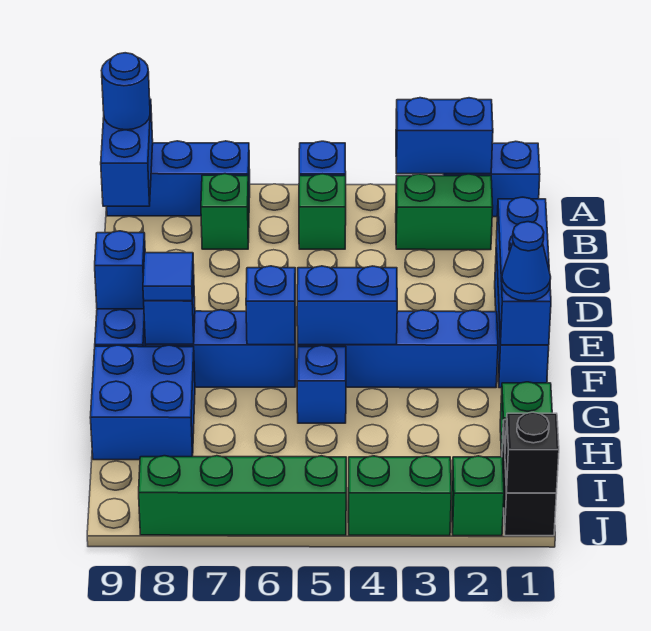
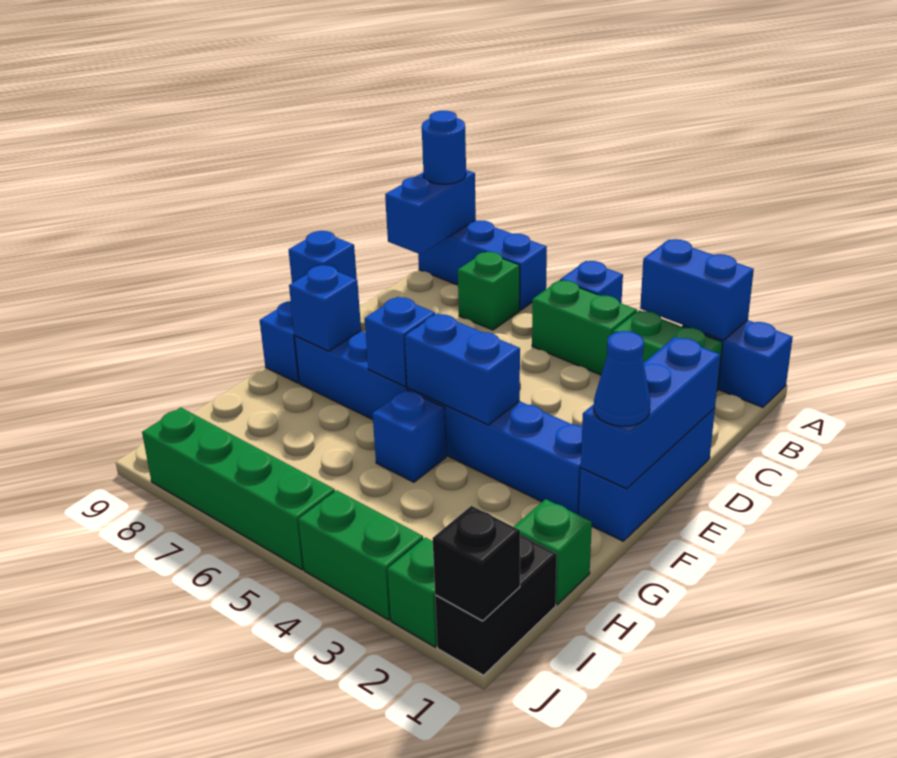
green brick B5 level 1 -> green brick B4:B5 level 1
blue tile F8 level 3 -> none
blue brick G8:H9 level 1 -> none

